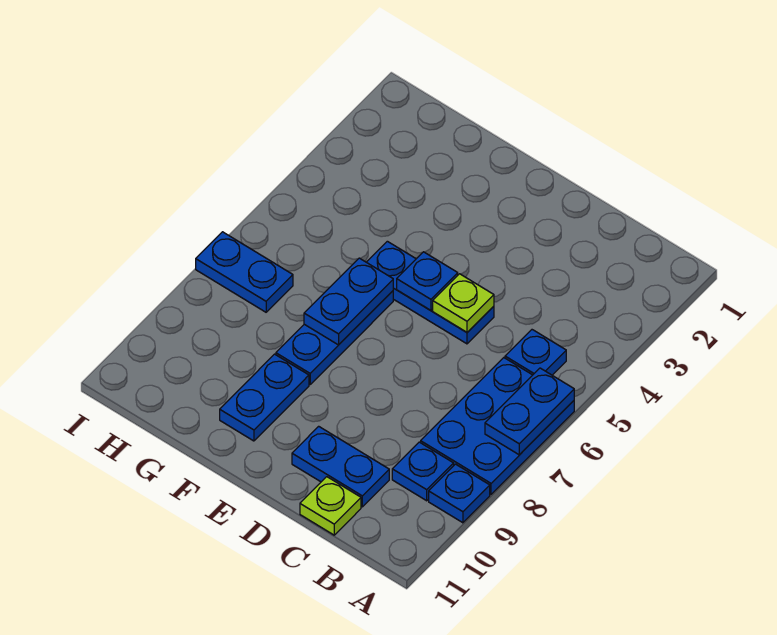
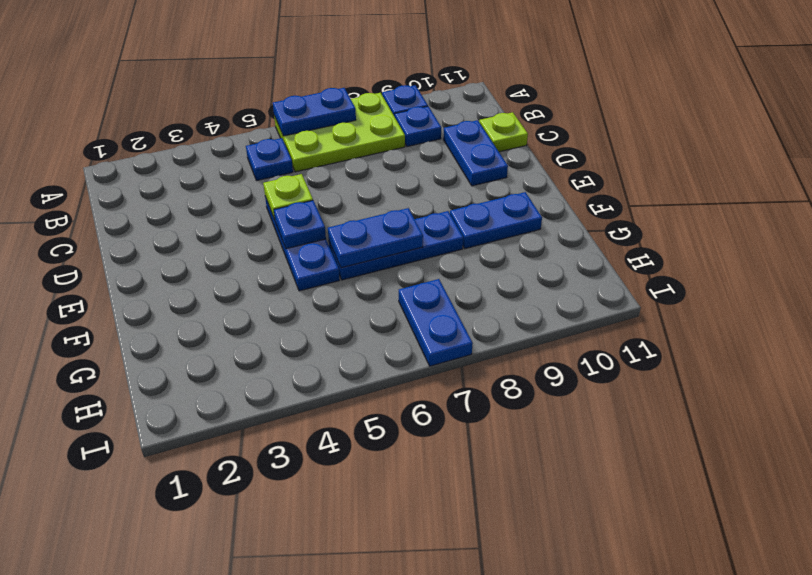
blue plate A6:B8 level 1 -> lime plate A6:B8 level 1

